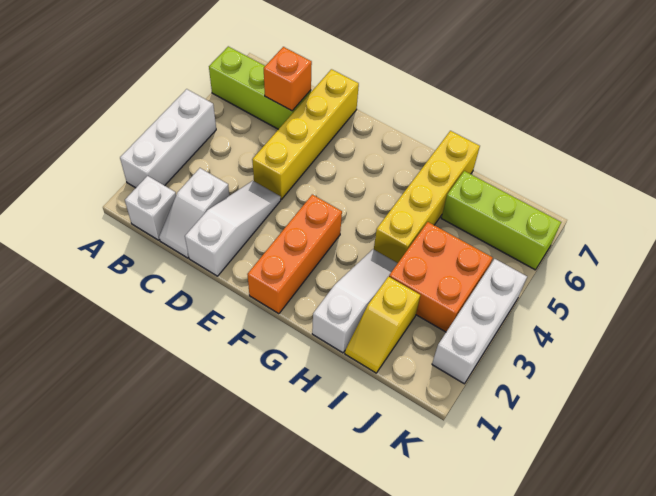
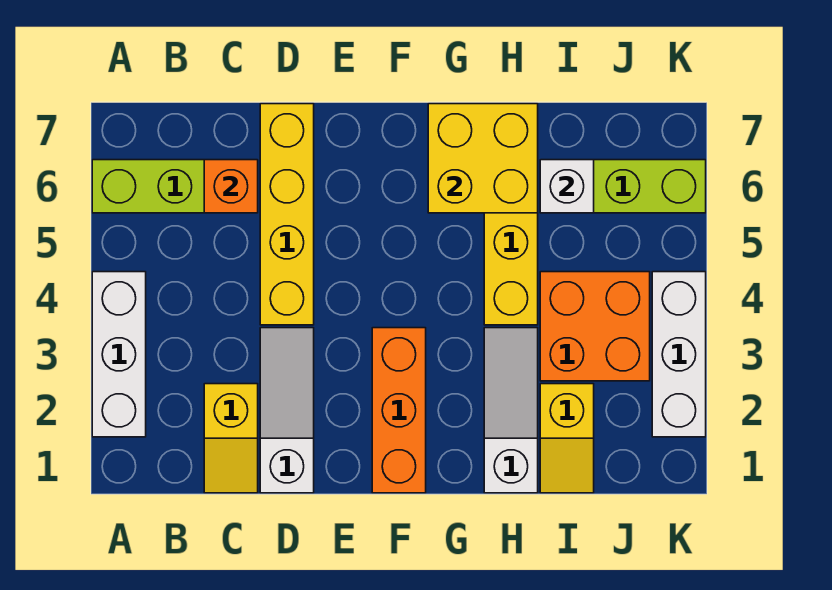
white brick B1 level 1 -> white brick I6 level 2
white slope C1:C2 level 1 top 2 -> yellow slope C1:C2 level 1 top 2
none -> yellow brick G6:H7 level 2

